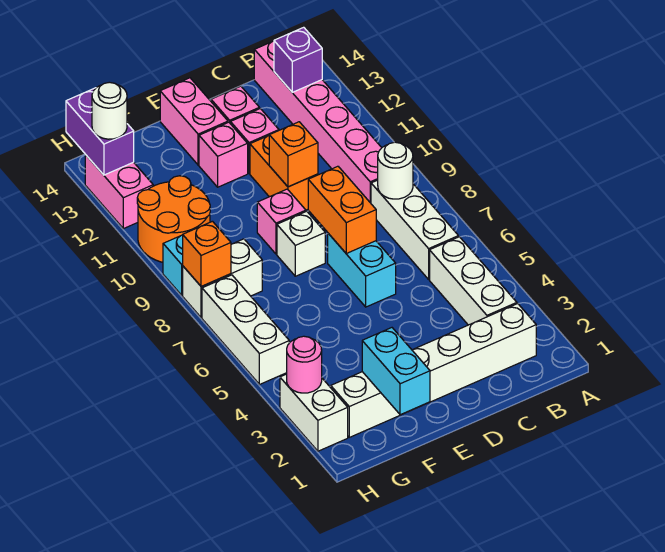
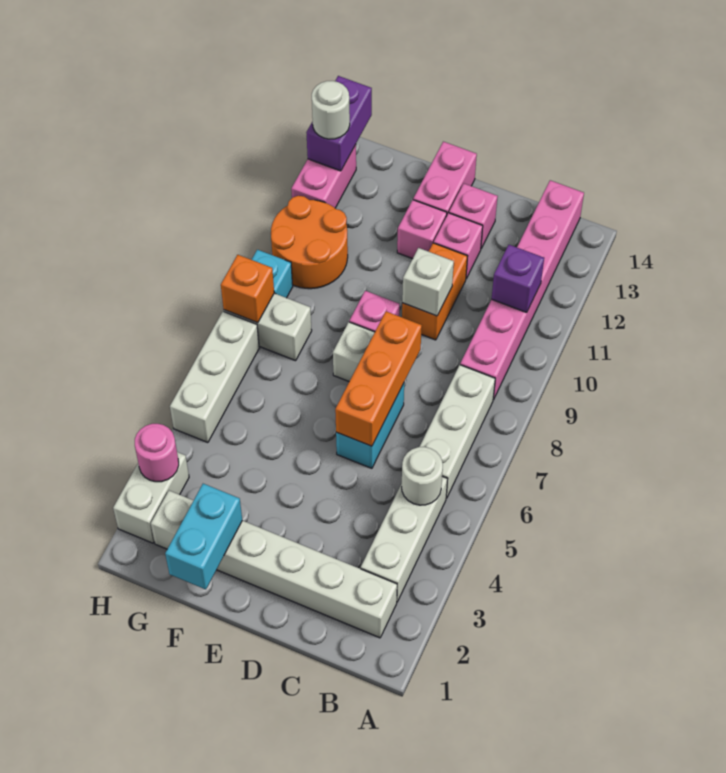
white round brick B8 level 2 -> white round brick B5 level 2
purple brick B13 level 2 -> purple brick B11 level 2
orange brick D7:D8 level 2 -> orange brick D6:D8 level 2
orange brick D10 level 2 -> white brick D10 level 2

